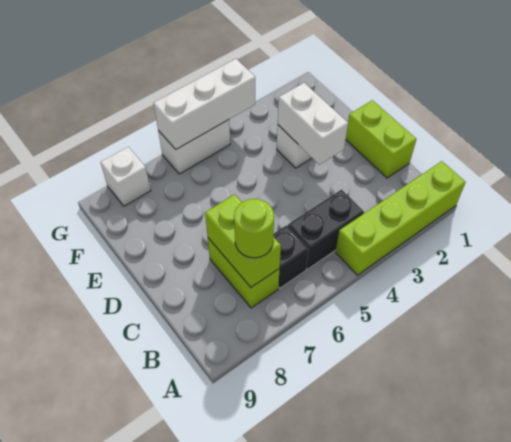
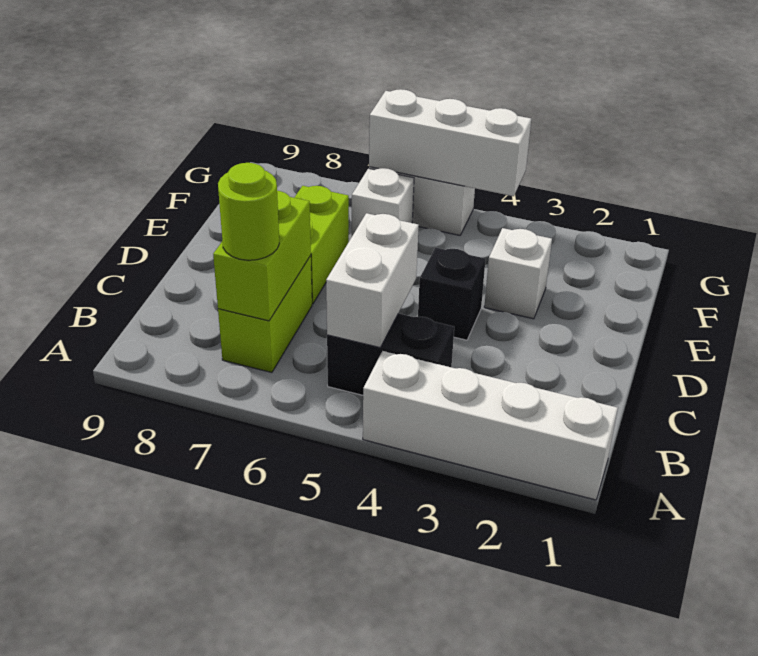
lime brick A1:A4 level 1 -> white brick A1:A4 level 1
black brick B6 level 1 -> black brick D4 level 1
lime brick C1:D1 level 1 -> lime brick D7:E7 level 1
white brick D3:E3 level 2 -> white brick B5:C5 level 2
white brick G8 level 1 -> white brick F6 level 1

